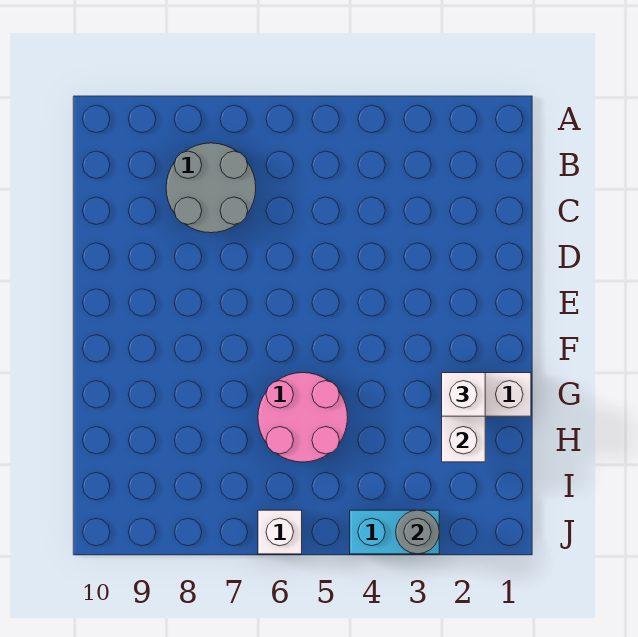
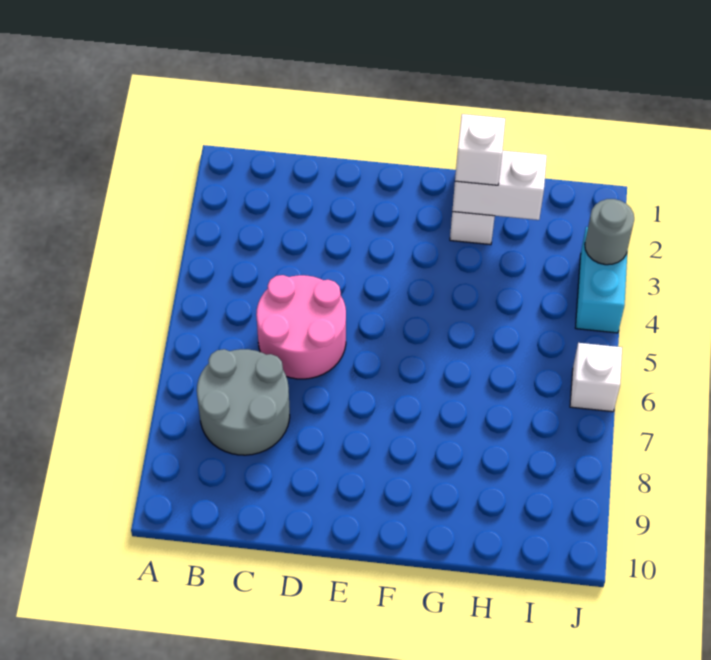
pink round brick G5:H6 level 1 -> pink round brick C5:D6 level 1

